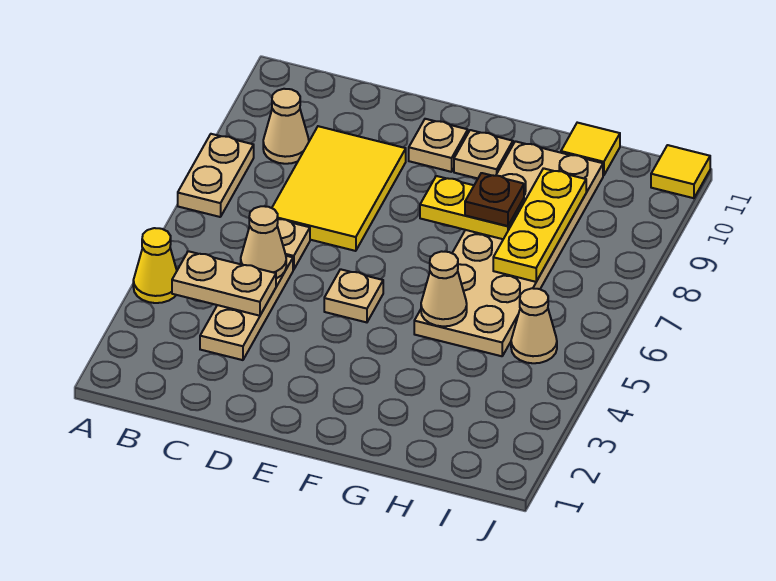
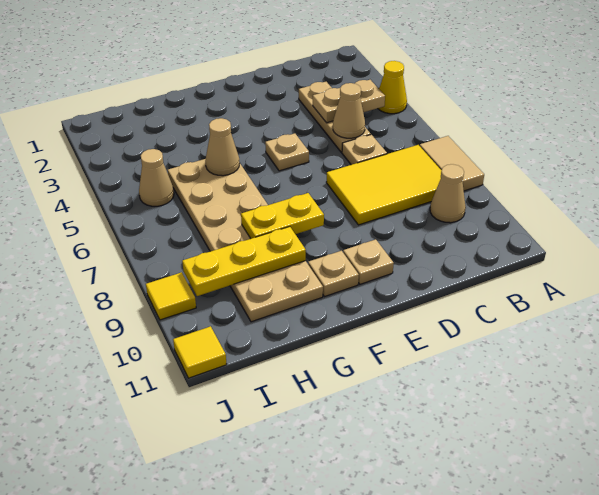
tan plate A7:A8 level 1 -> tan tile A7:A8 level 1
yellow tile C7:D9 level 1 -> yellow tile B7:D8 level 1
brown plate G8 level 3 -> none
yellow plate H7:H9 level 2 -> yellow plate G9:I9 level 2
yellow tile H11 level 1 -> yellow tile J9 level 1

